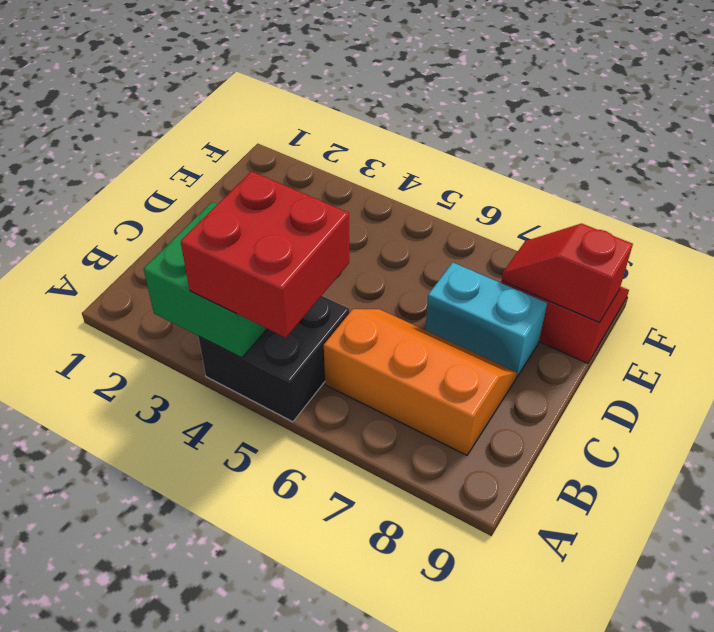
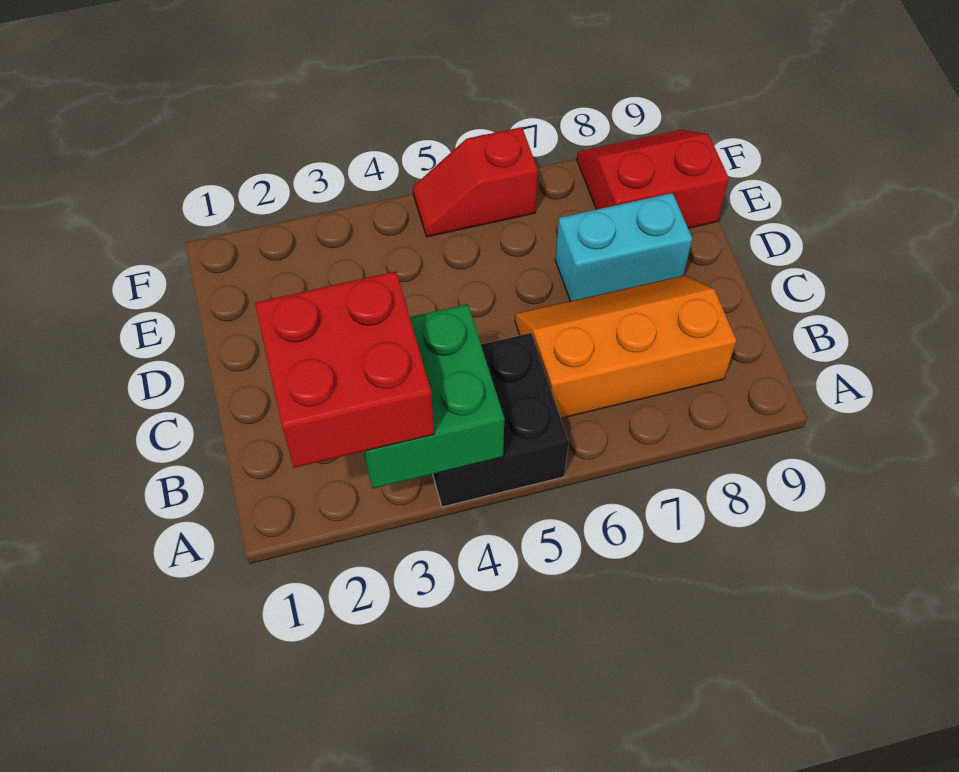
red brick A4:B5 level 3 -> red brick A2:B3 level 3
red slope E8:E9 level 2 top 9 -> red slope F5:F6 level 1 top 6

